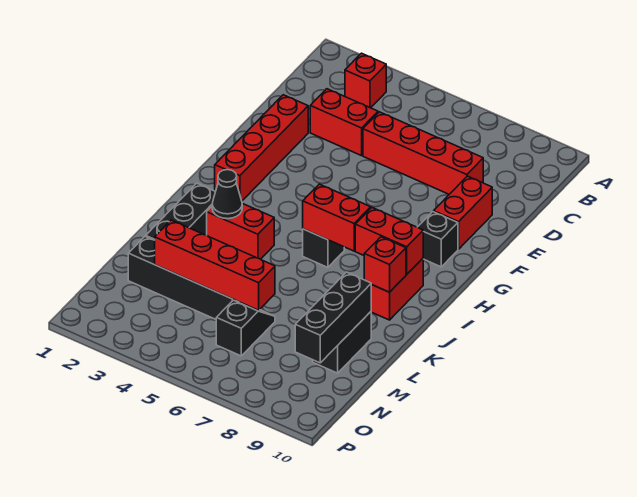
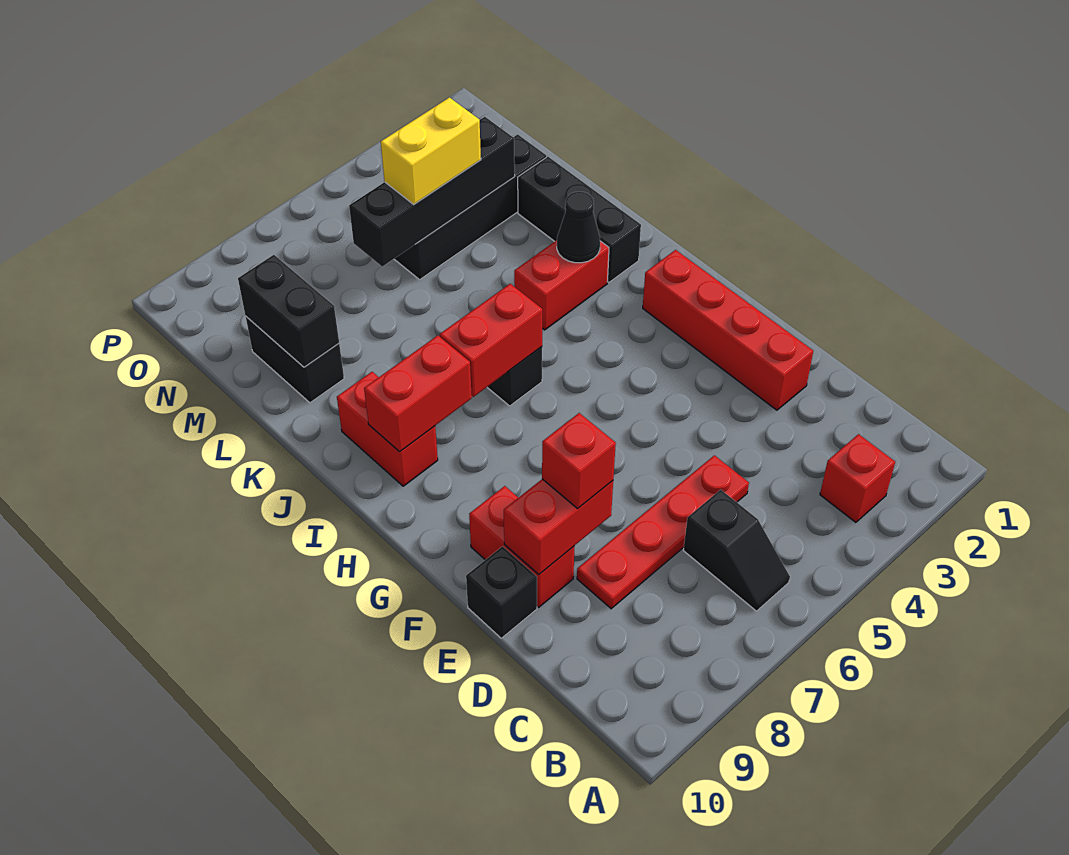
red brick D3:D4 level 1 -> red brick E8:E9 level 2
red brick D5:D8 level 1 -> red plate D5:D8 level 1
black brick G9 level 1 -> black brick E10 level 1
red brick J9 level 2 -> red brick E8 level 3
black brick L9:N9 level 2 -> black brick L9:M9 level 2
red brick M3:M6 level 2 -> black brick M3:M6 level 2
none -> yellow brick M4:M5 level 3
black slope M6:N6 level 1 top N -> black slope B6:C6 level 1 top C

